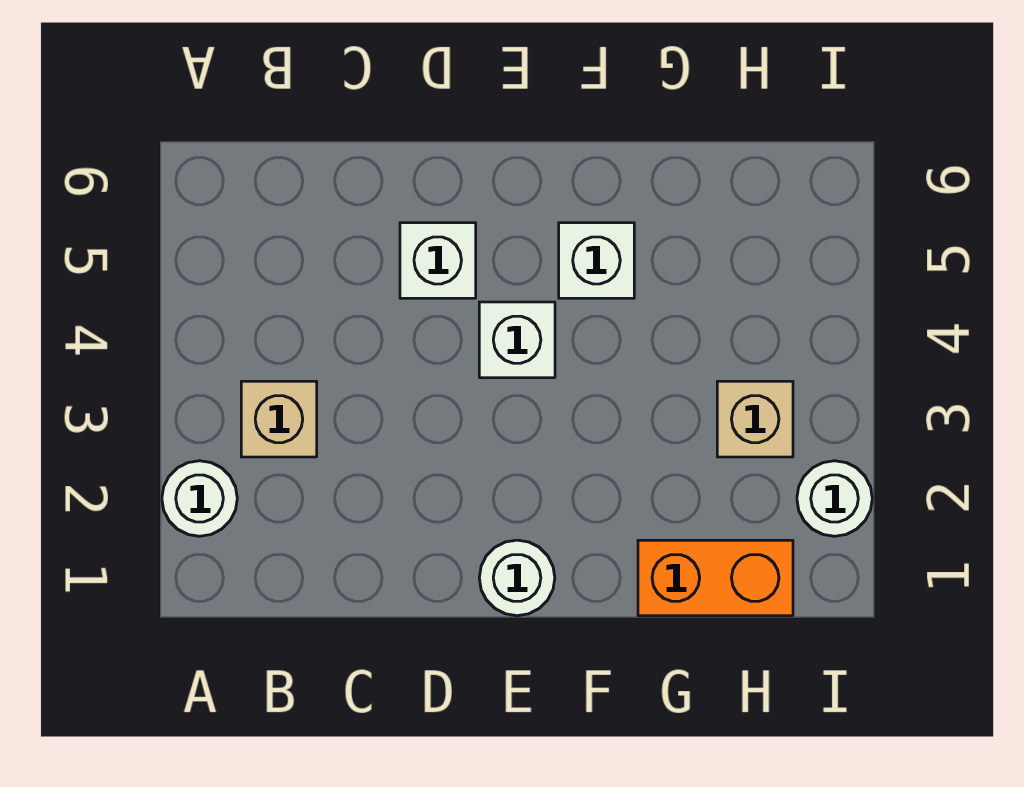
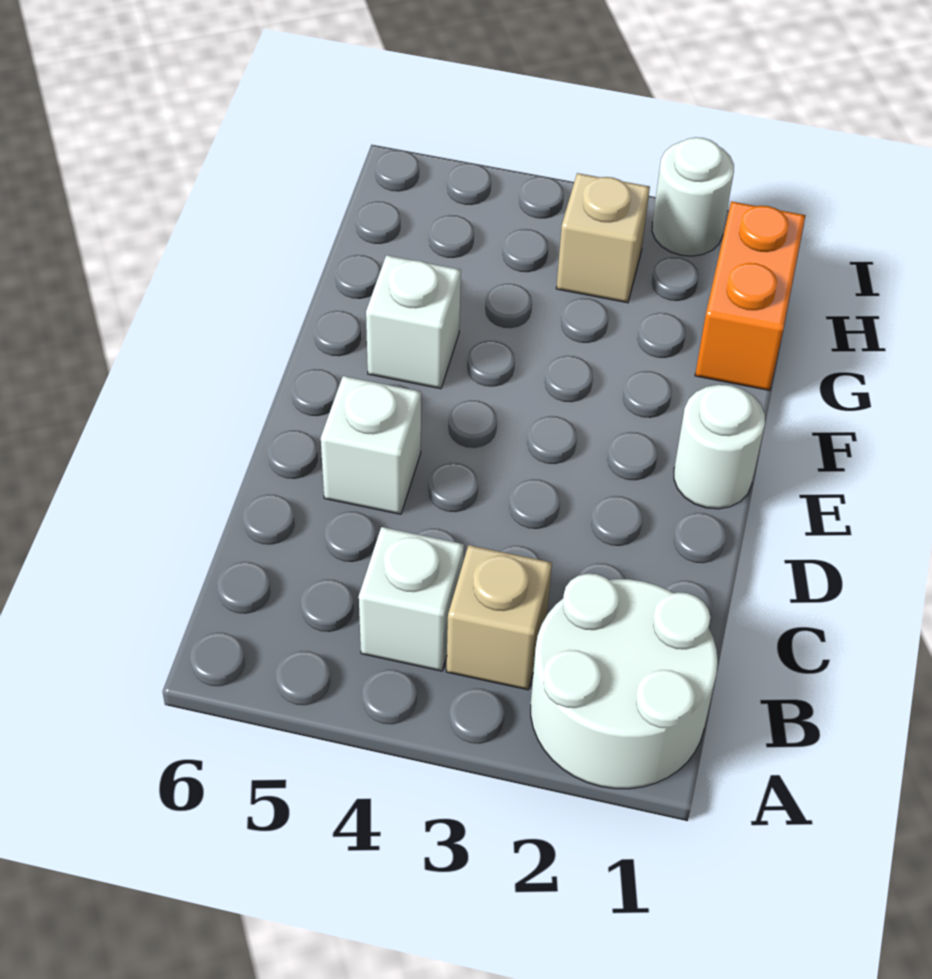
white round brick A2 level 1 -> white round brick A1:B2 level 1
white brick E4 level 1 -> white brick B4 level 1

